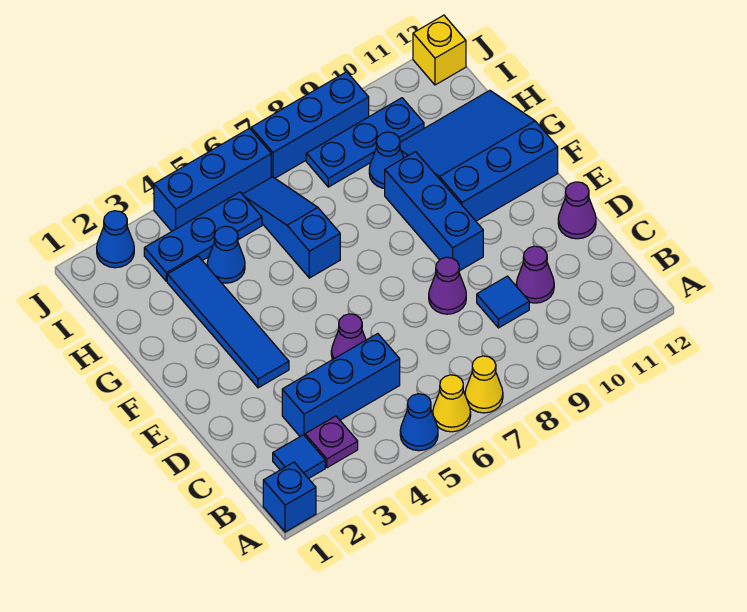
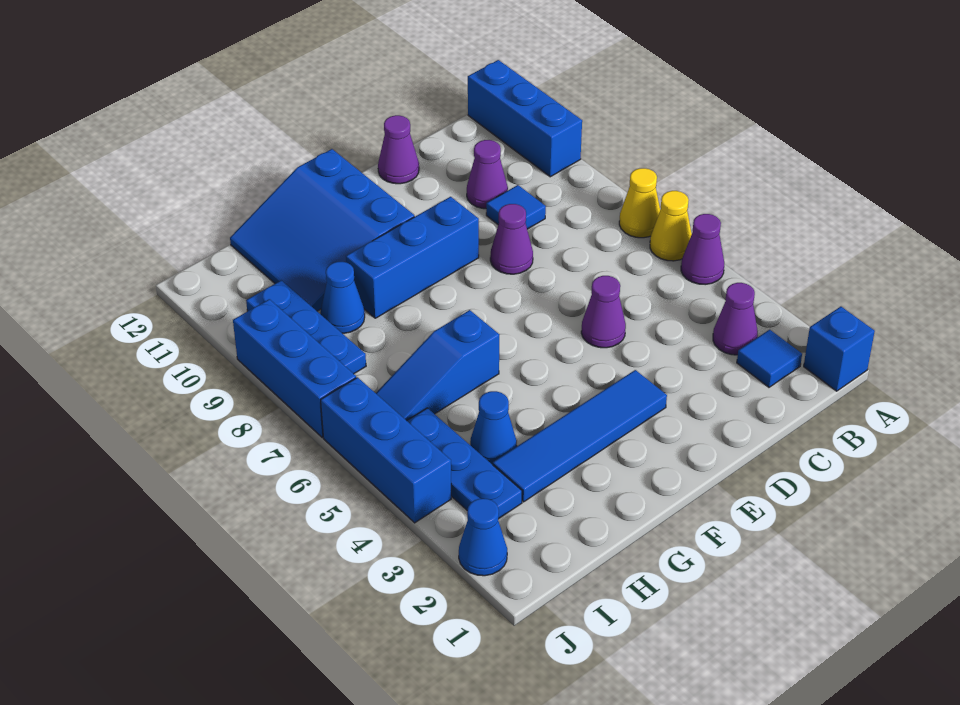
blue cone A5 level 1 -> purple cone A5 level 1
purple plate B3 level 1 -> purple cone B3 level 1
blue brick C3:C5 level 1 -> blue brick A10:A12 level 1
yellow brick J12 level 1 -> none

